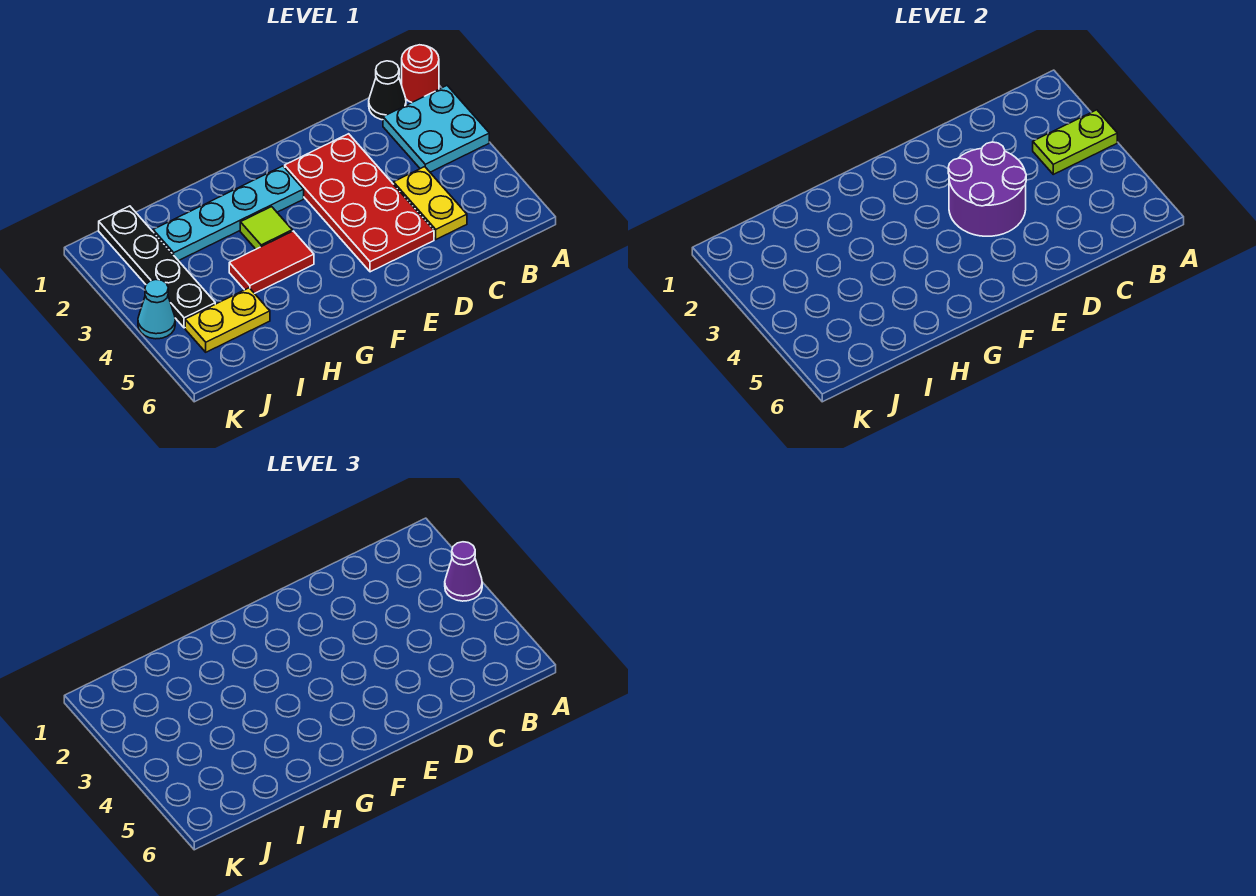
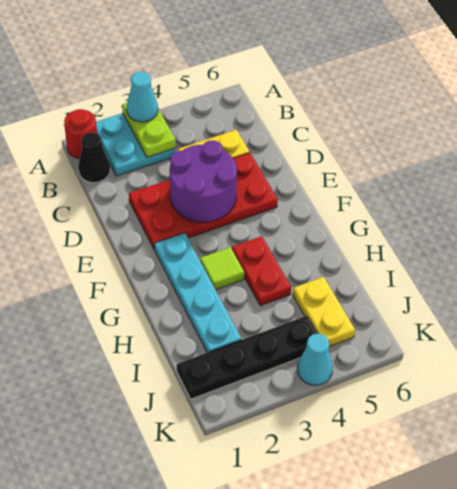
purple cone A3 level 3 -> cyan cone A3 level 3
red tile G4:H4 level 1 -> red plate G4:H4 level 1

